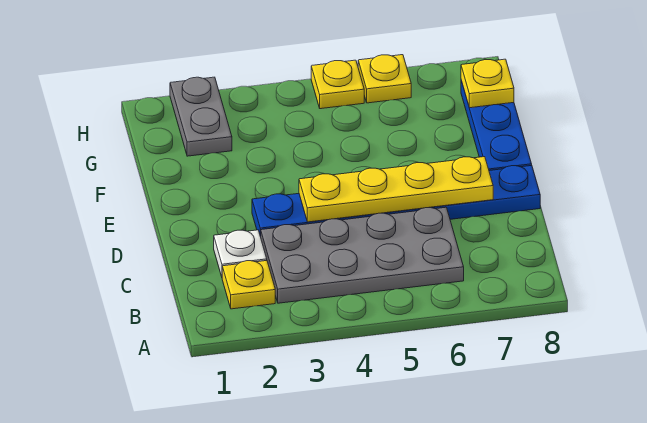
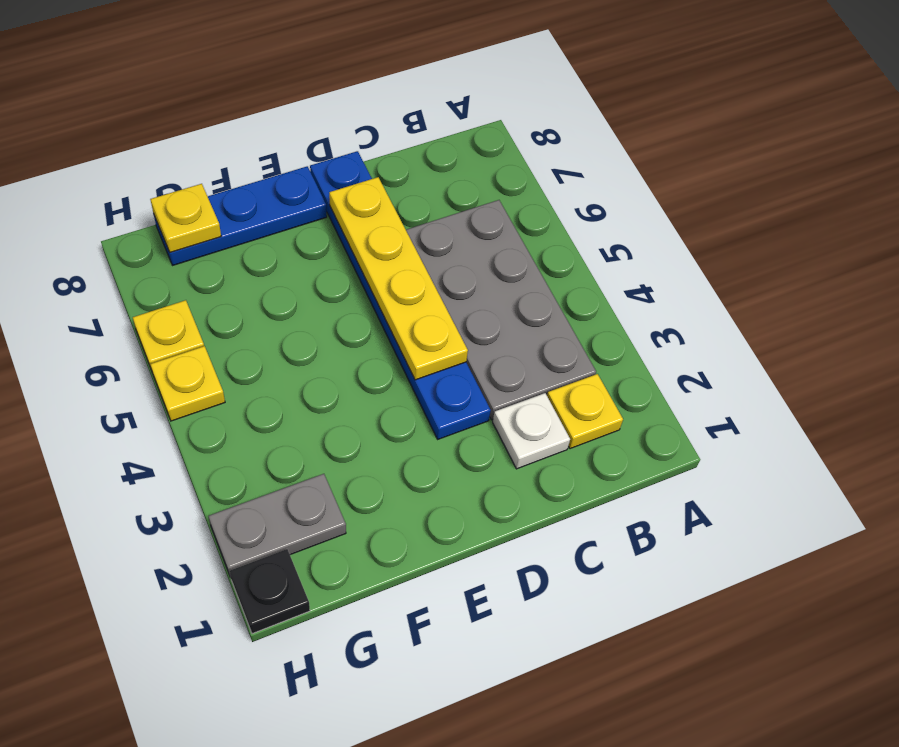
none -> black plate H1 level 1

